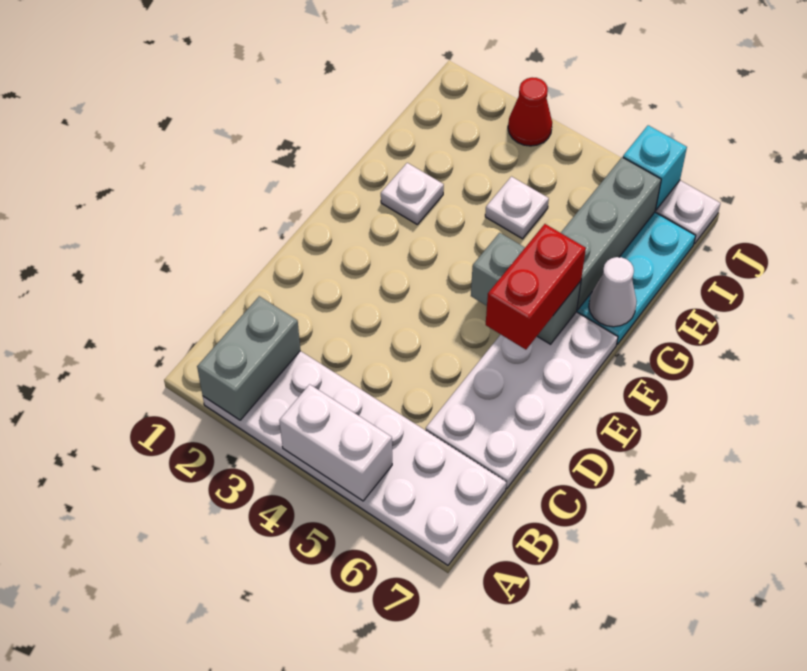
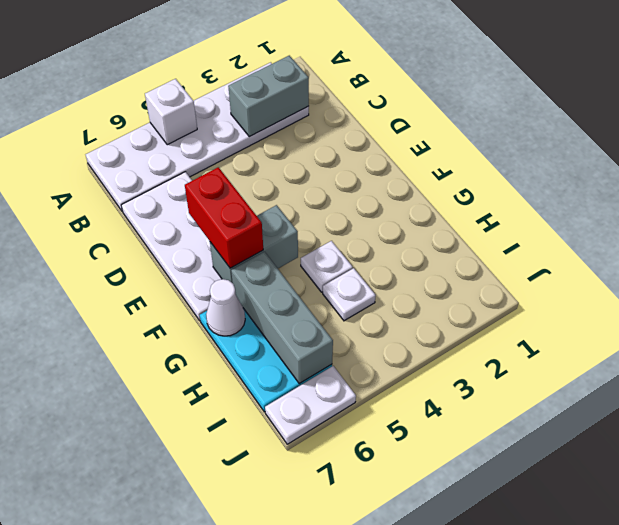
grey brick A2:B2 level 2 -> grey brick B2:B3 level 2
white brick A4:A5 level 2 -> white brick A5 level 2
white plate G2 level 1 -> white plate G4 level 1
red cone J3 level 1 -> none
cyan brick J6 level 2 -> none

